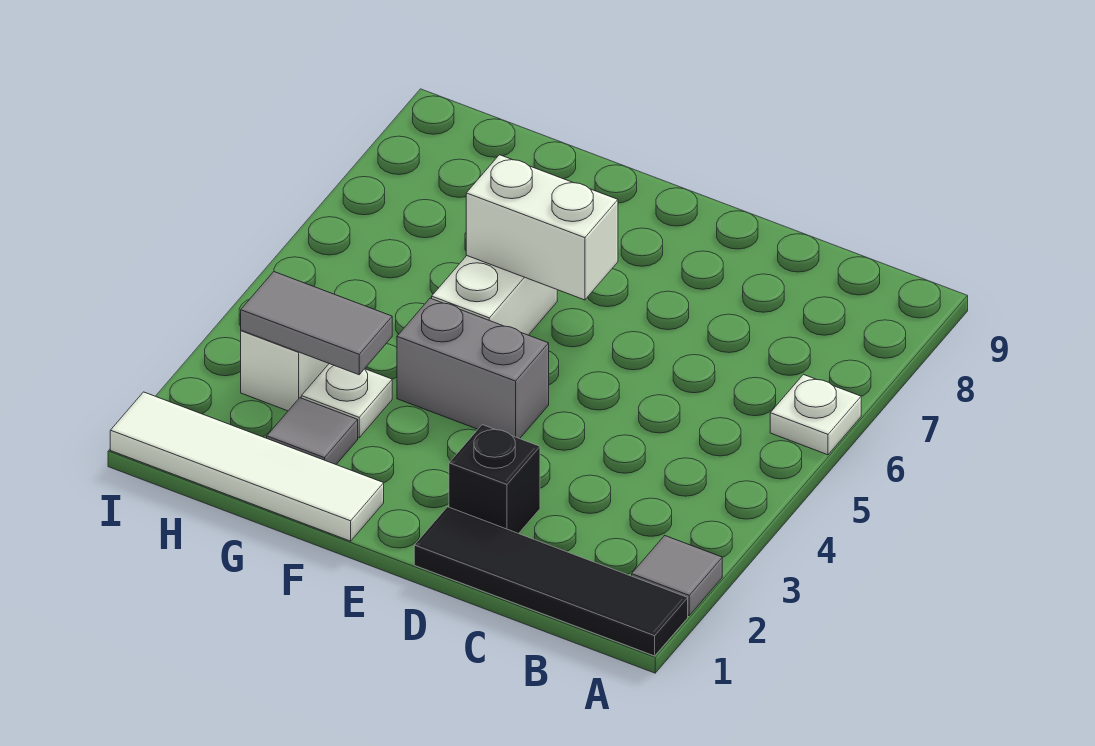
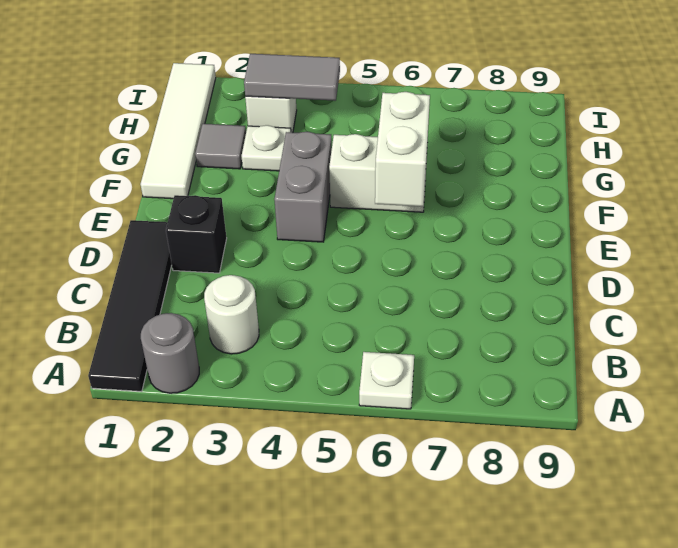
grey tile A2 level 1 -> grey round brick A2 level 1
none -> white round brick B3 level 1
grey tile G3:H3 level 2 -> grey tile H3:H4 level 2

